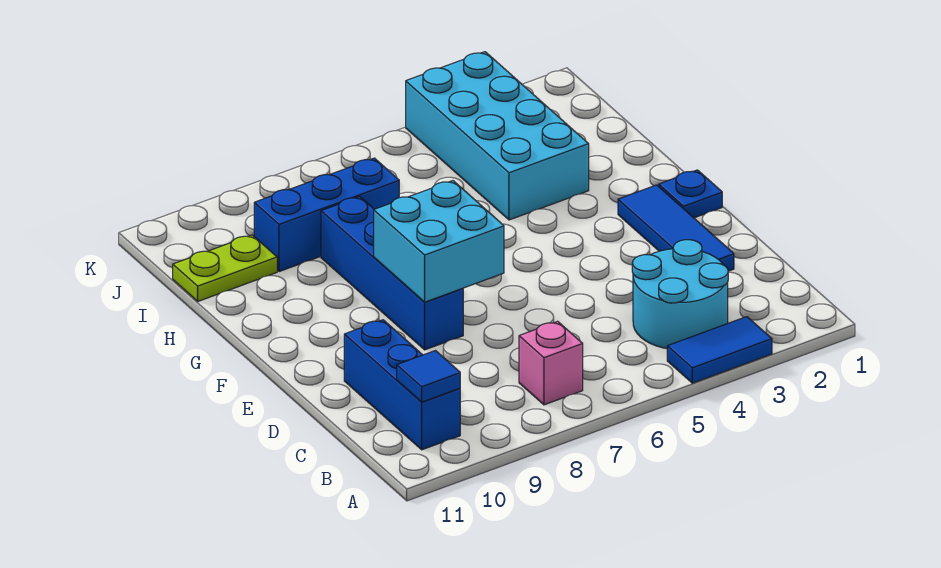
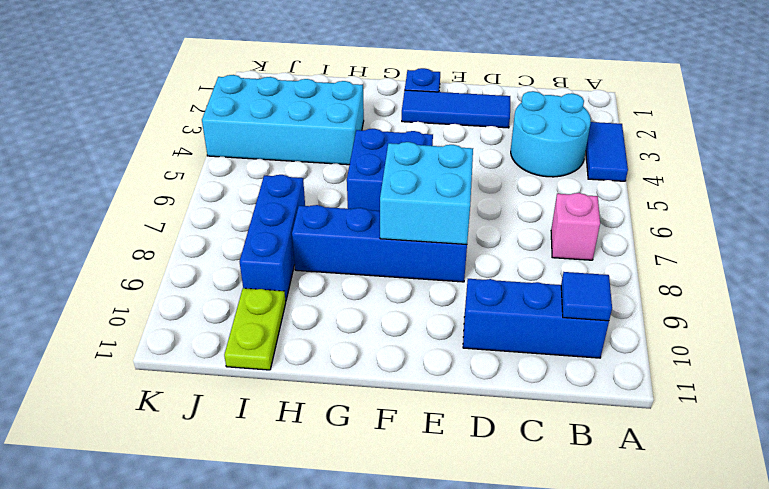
none -> blue brick F5:G6 level 1

